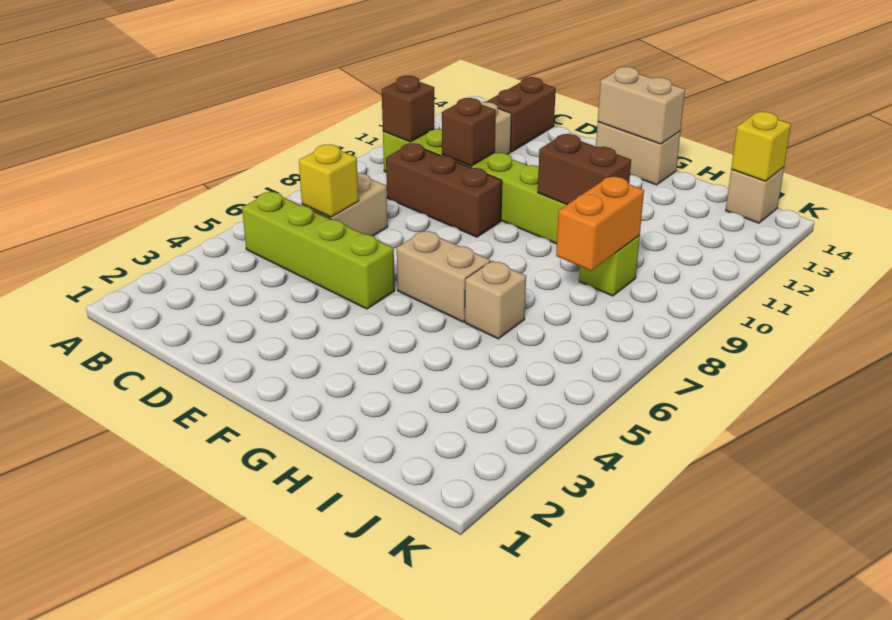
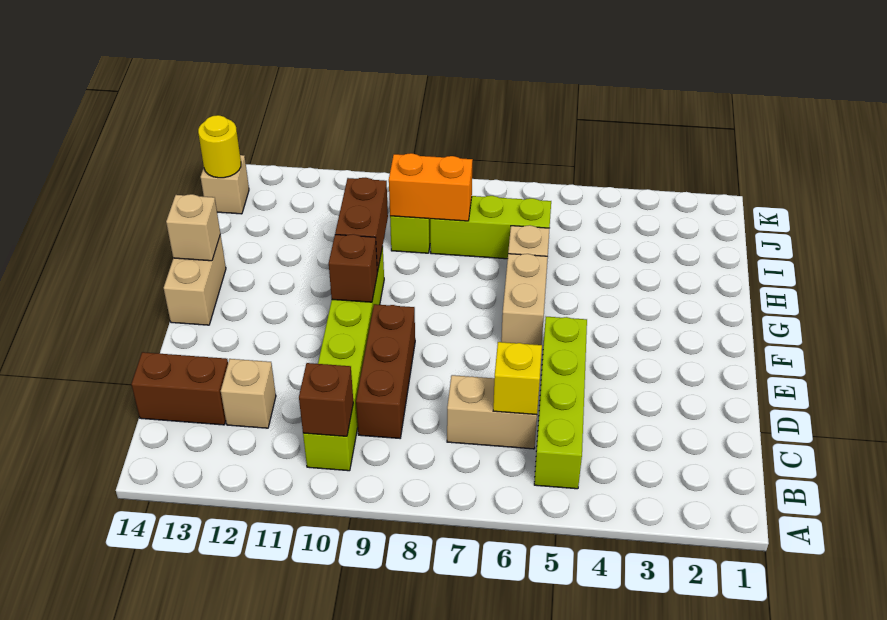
brown brick D10 level 2 -> brown brick F10 level 2
tan brick F14:G14 level 2 -> tan brick G14 level 2
none -> lime brick I6:I8 level 1
yellow brick J14 level 2 -> yellow round brick J14 level 2

